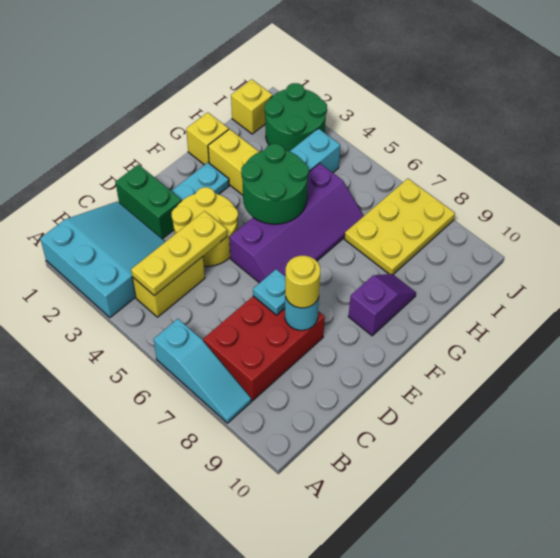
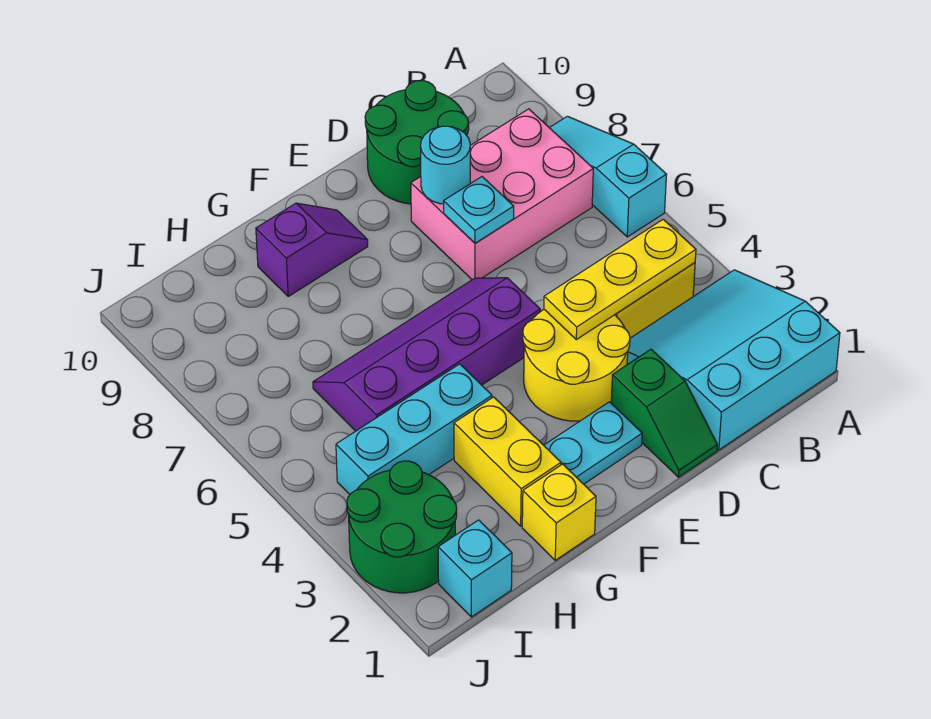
cyan slope A1:C3 level 1 top A -> cyan slope A1:C3 level 1 top 1
red brick B7:D8 level 1 -> pink brick B7:D8 level 1
green brick D1:D2 level 1 -> green slope D1:D2 level 1 top 2
yellow round brick D8 level 3 -> none
green round brick F4:G5 level 2 -> green round brick C9:D10 level 1
purple slope F9:G9 level 1 top F -> purple slope F9:G9 level 1 top G
yellow plate H7:J8 level 1 -> none
yellow brick I1 level 1 -> cyan brick I1 level 1

